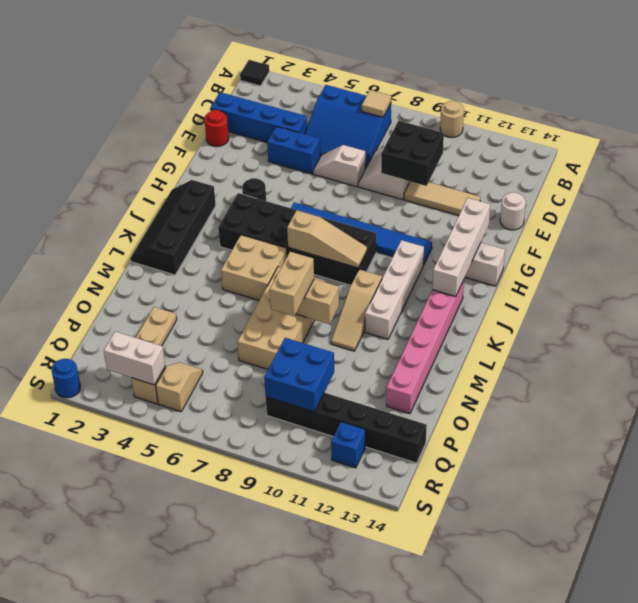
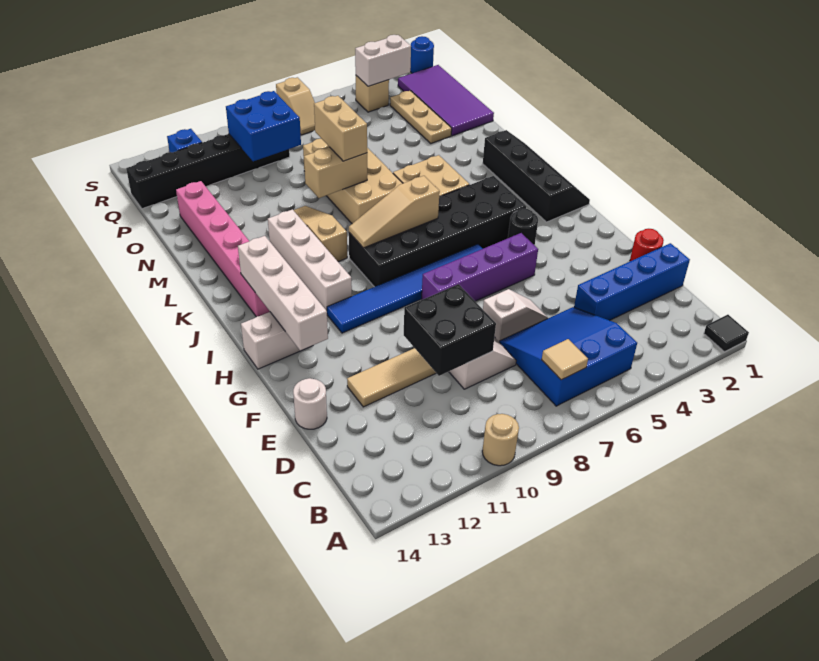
blue brick E4:E5 level 1 -> none
none -> purple brick G5:G8 level 1
none -> purple tile O1:R2 level 1
tan slope Q5:R5 level 1 top R -> tan slope R7:S7 level 1 top S

